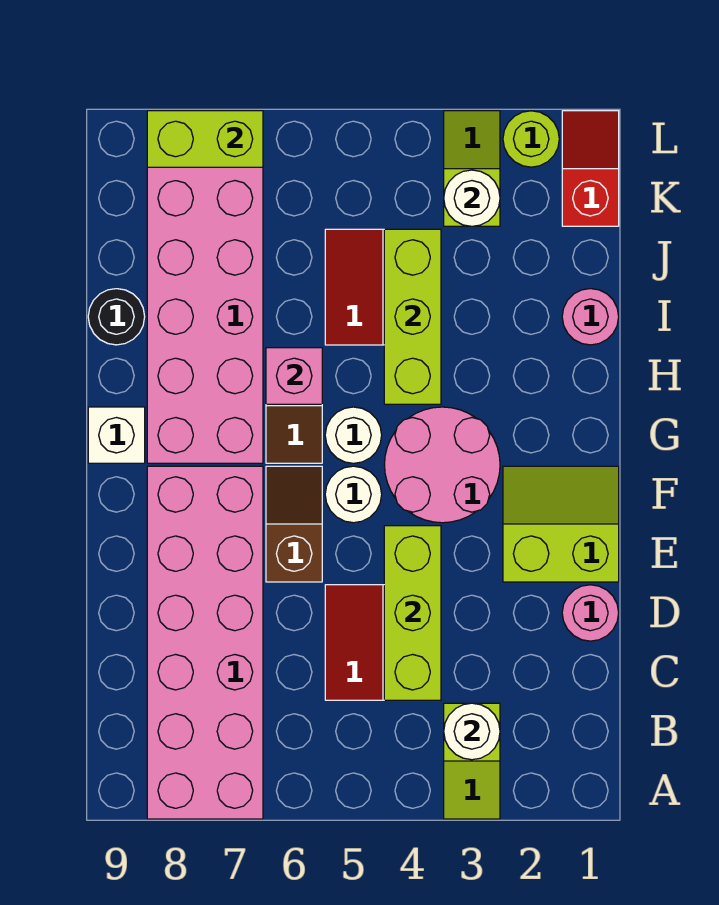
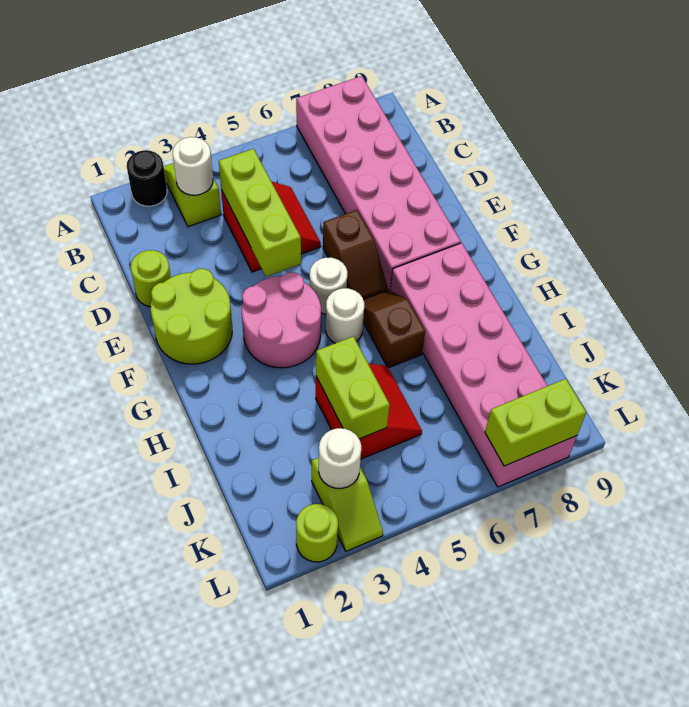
pink round brick D1 level 1 -> lime round brick D1 level 1
lime slope E1:F2 level 1 top E -> lime round brick E1:F2 level 1
white brick G9 level 1 -> none
lime brick H4:J4 level 2 -> lime brick I4:J4 level 2
pink brick H6 level 2 -> none
pink round brick I1 level 1 -> none
black round brick I9 level 1 -> black round brick A2 level 1
red slope K1:L1 level 1 top K -> none

